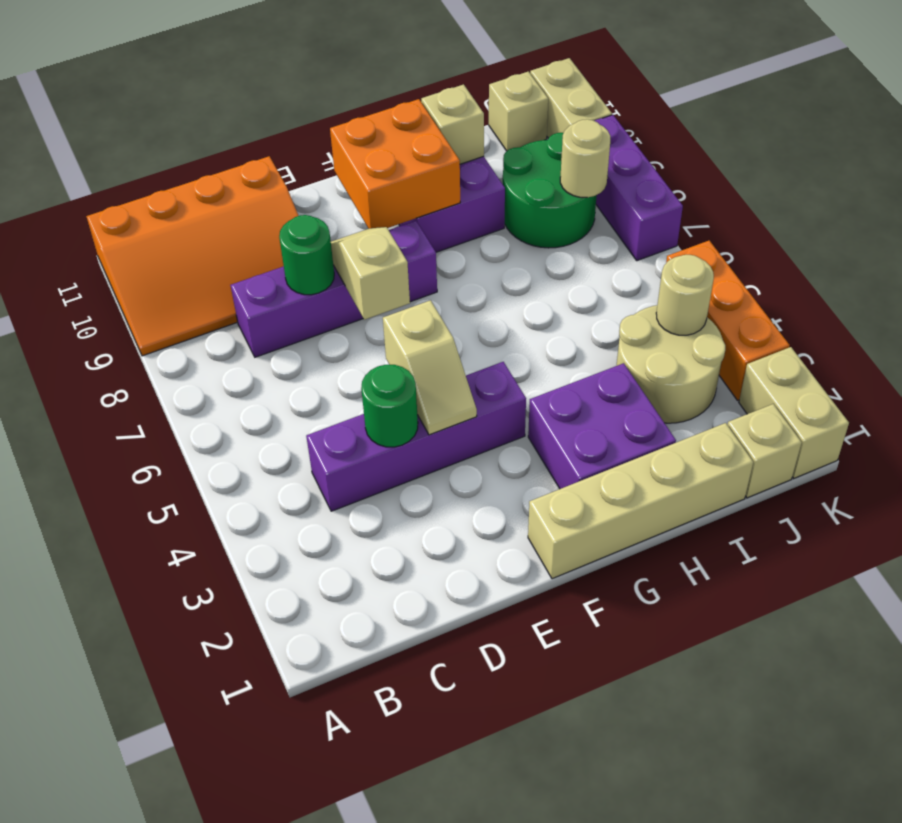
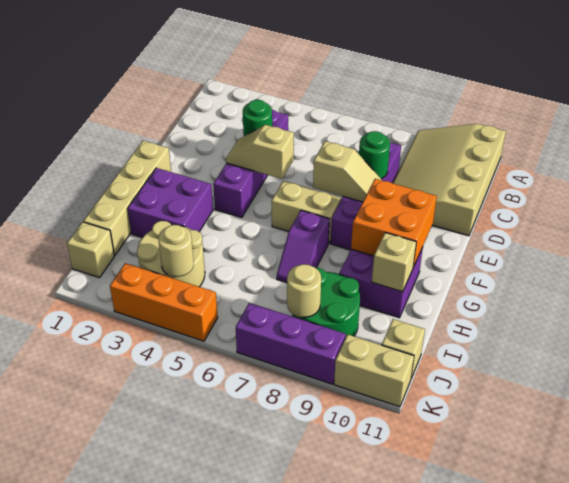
orange slope A9:D11 level 1 top 11 -> tan slope A9:D11 level 1 top 11
none -> purple slope G7:H7 level 1 top G
tan brick K1:K2 level 1 -> tan brick F6:F7 level 1

